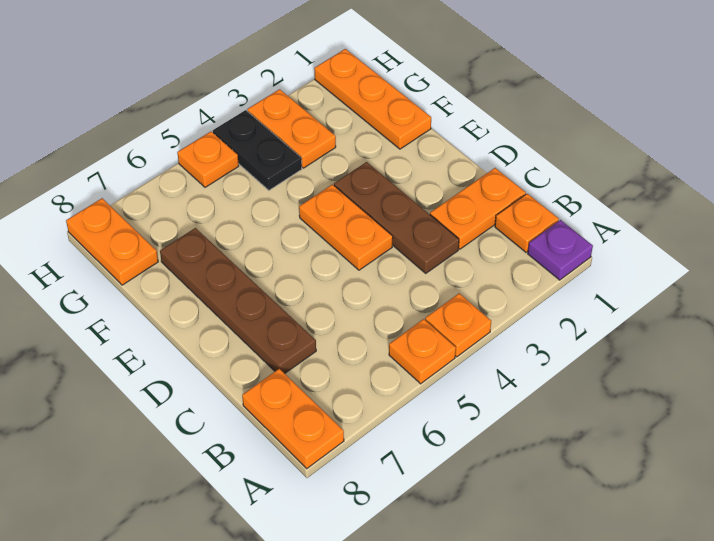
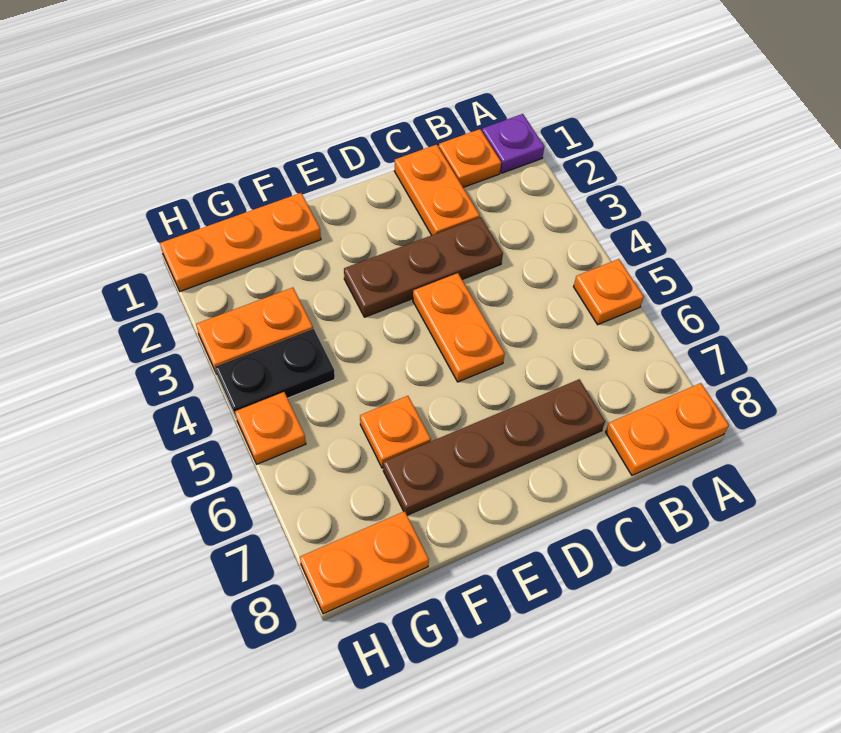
orange plate A4 level 1 -> orange plate F6 level 1
orange plate D4:E4 level 1 -> orange plate D4:D5 level 1

